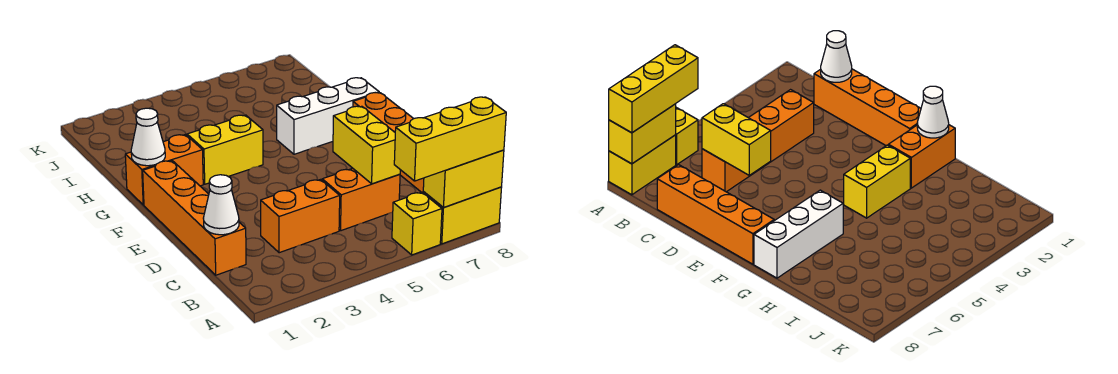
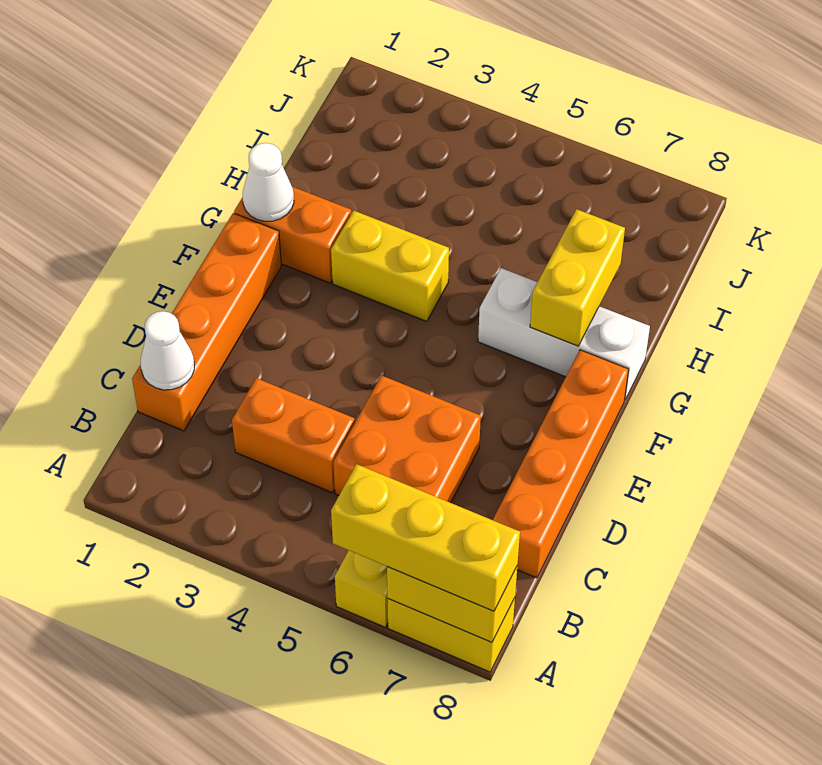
orange brick C5:C6 level 1 -> orange brick C5:D6 level 1
yellow brick C6:D6 level 2 -> yellow brick G7:H7 level 2

